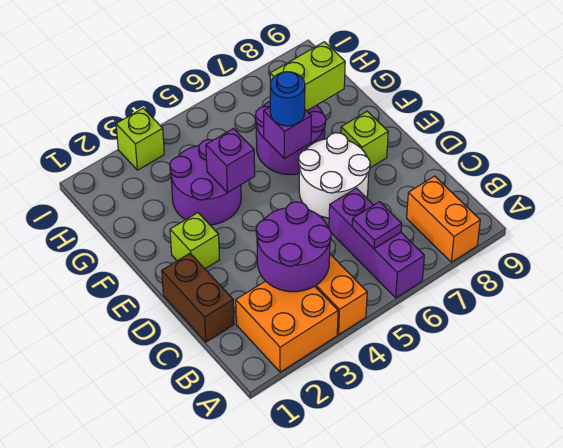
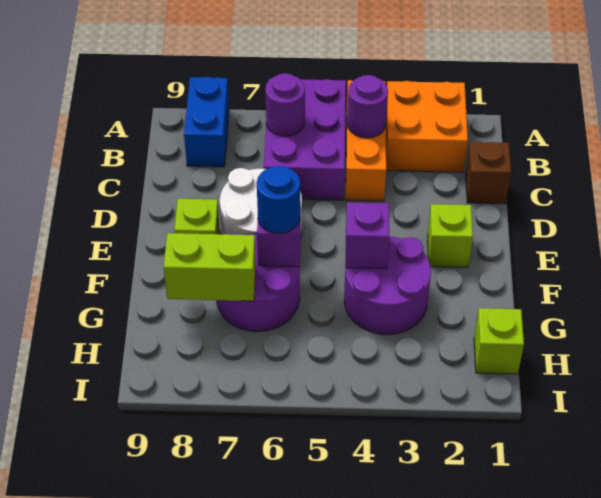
purple brick A6:C6 level 1 -> purple brick A5:C6 level 1
orange brick A8:B8 level 1 -> blue brick A8:B8 level 1
purple round brick B3:C4 level 2 -> purple round brick B4 level 2
purple plate B6 level 2 -> purple round brick B6 level 2
brown brick C1:D1 level 1 -> brown brick C1 level 1
lime brick I3 level 1 -> lime brick H1 level 1

